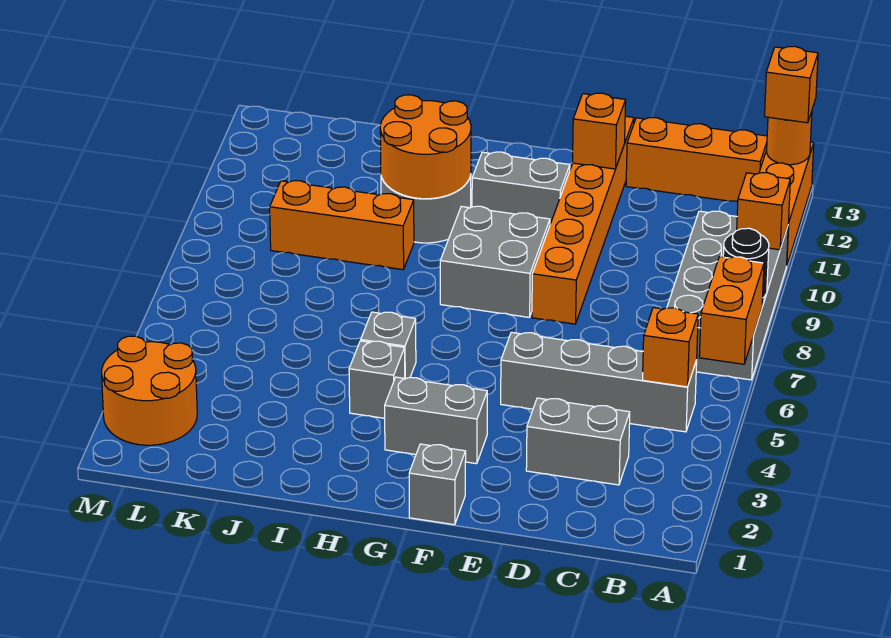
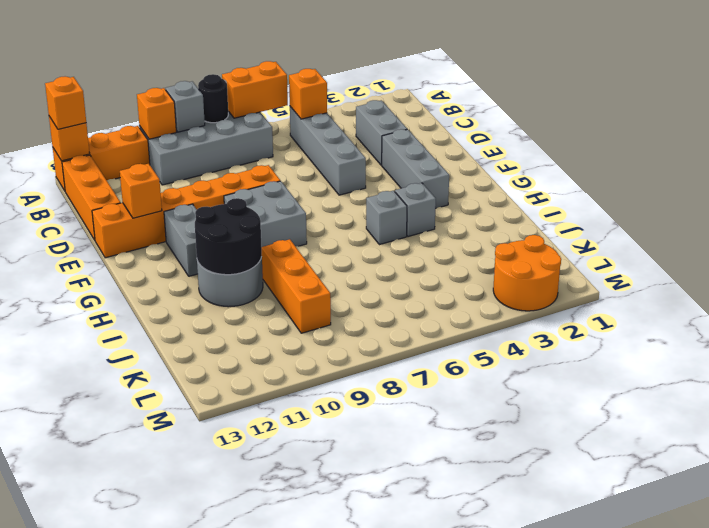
orange round brick A13 level 2 -> orange brick A13 level 2
grey brick F1 level 1 -> grey brick A9 level 2
grey brick F3:G3 level 1 -> grey brick E3:G3 level 1
orange round brick H10:I11 level 2 -> black round brick H10:I11 level 2

